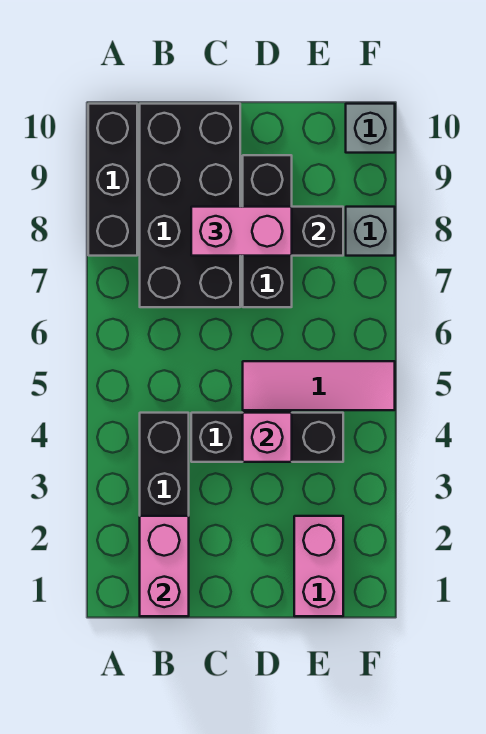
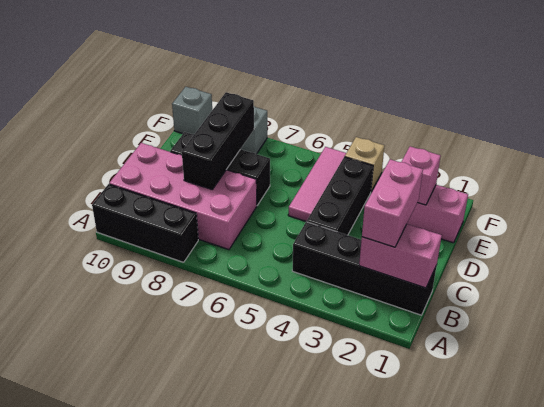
black brick B7:C10 level 1 -> pink brick B7:C10 level 1
pink brick C8:D8 level 3 -> pink brick B2:C2 level 3
pink brick D4 level 2 -> pink brick E2 level 2
none -> tan brick F4 level 1

